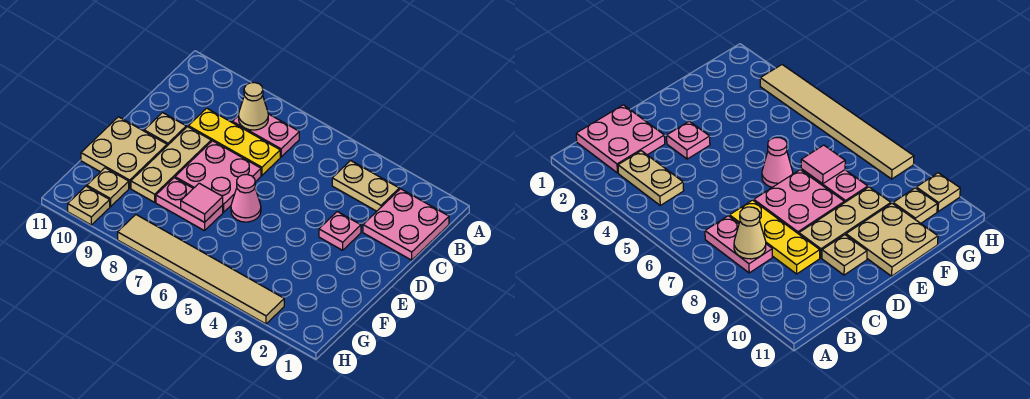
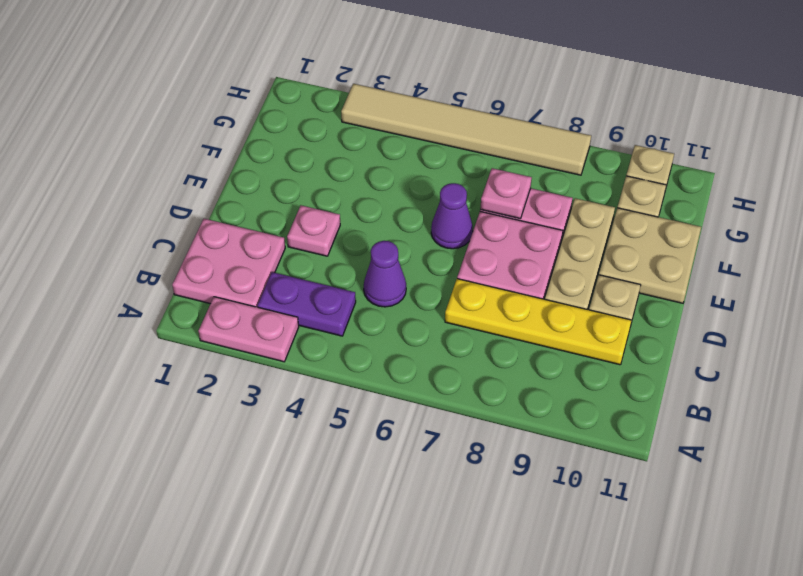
tan plate B3:B4 level 1 -> purple plate B3:B4 level 1
pink plate B7:B8 level 1 -> pink plate A2:A3 level 1
tan cone B8 level 2 -> none
none -> purple cone C5 level 1
yellow plate C7:C9 level 1 -> yellow plate C7:C10 level 1
pink cone E6 level 1 -> purple cone E6 level 1
pink tile F7 level 2 -> pink plate F7 level 2

